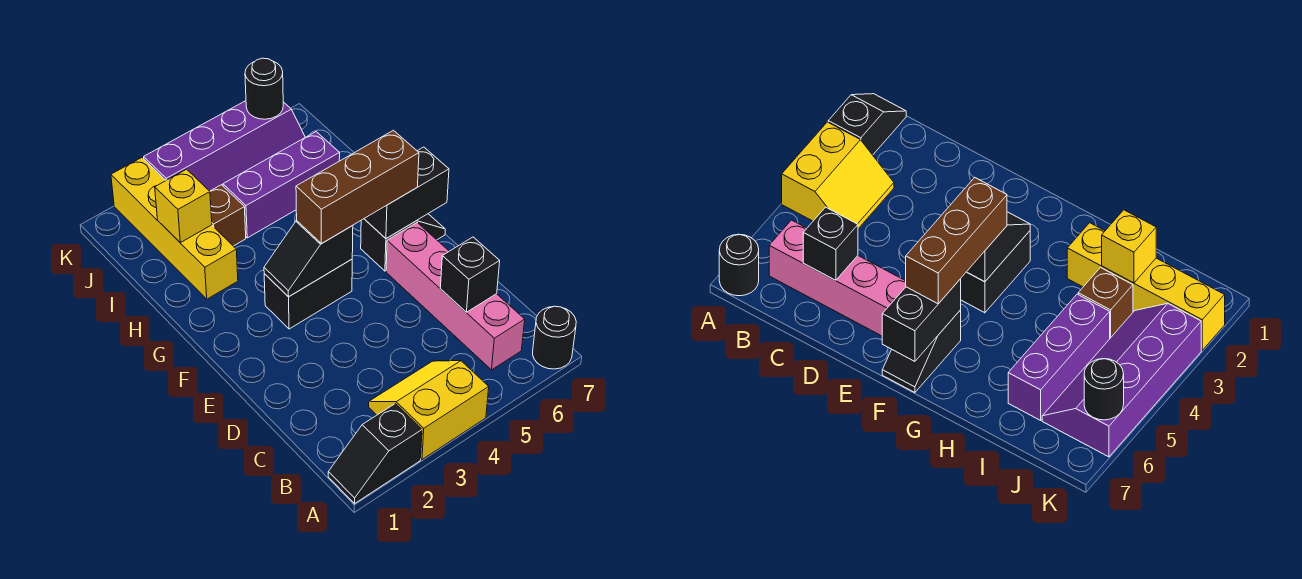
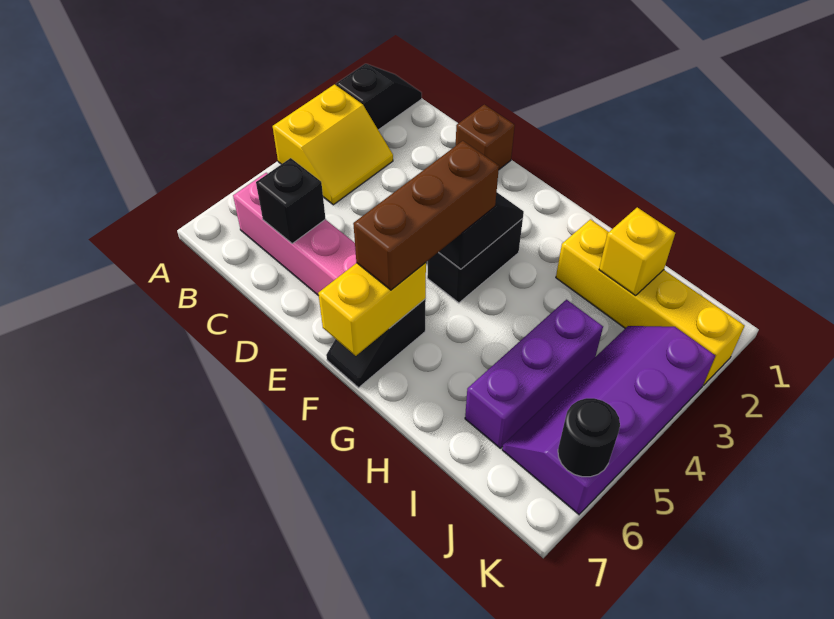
black round brick A7 level 1 -> none
black brick F6:F7 level 2 -> yellow brick F6:F7 level 2
brown brick I3 level 1 -> brown brick D1 level 1

